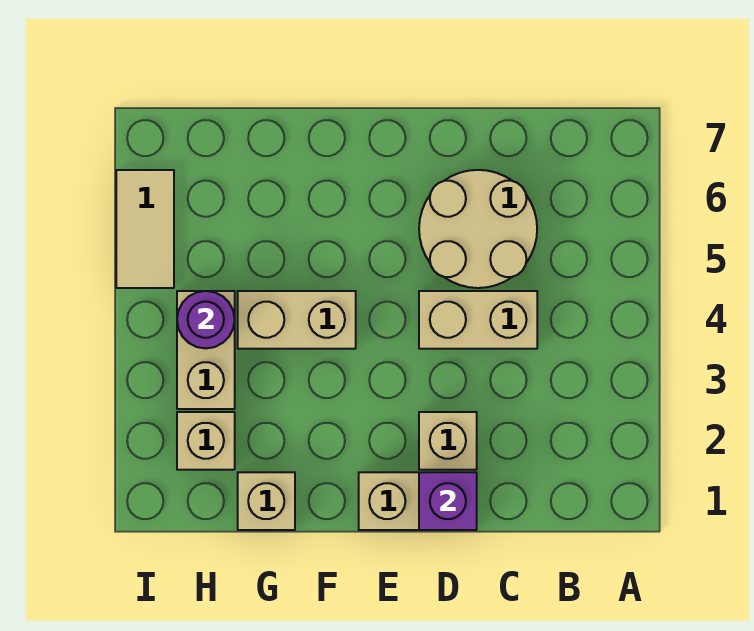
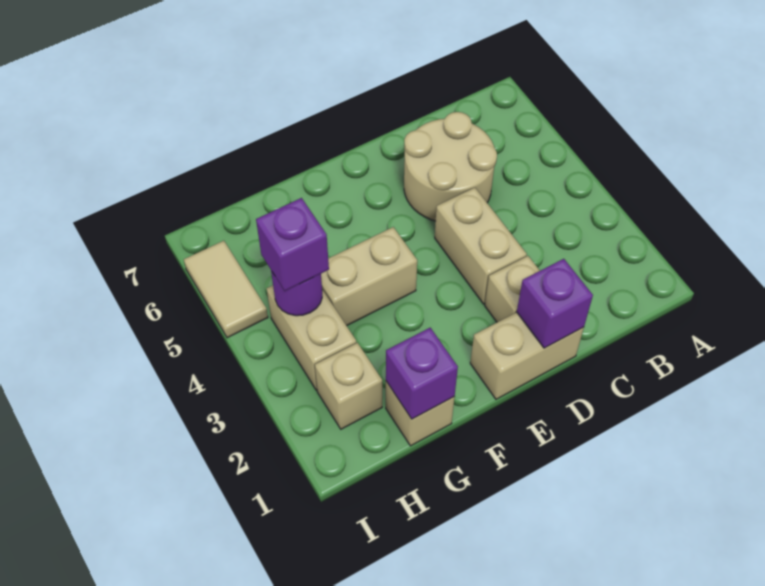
tan brick C4:D4 level 1 -> tan brick D3:D4 level 1
none -> purple brick G1 level 2
none -> purple brick H4 level 3

